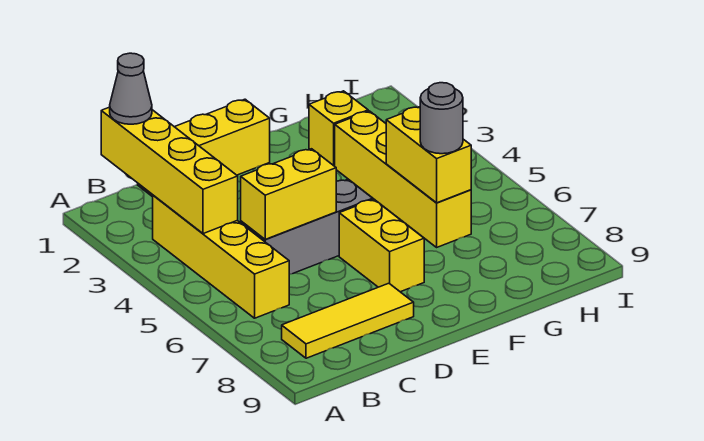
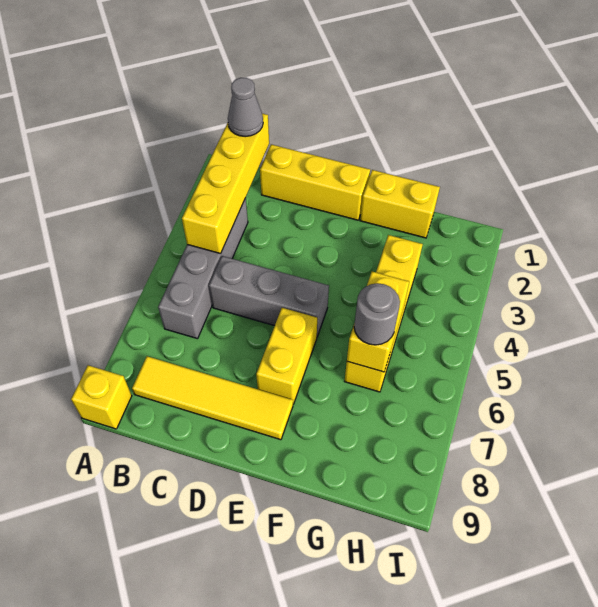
yellow brick B3:B6 level 1 -> grey brick B3:B6 level 1
yellow tile B8:D8 level 1 -> yellow tile B8:E8 level 1
yellow brick C5:D5 level 2 -> yellow brick F1:G1 level 1
yellow brick G2 level 1 -> yellow brick A9 level 1

